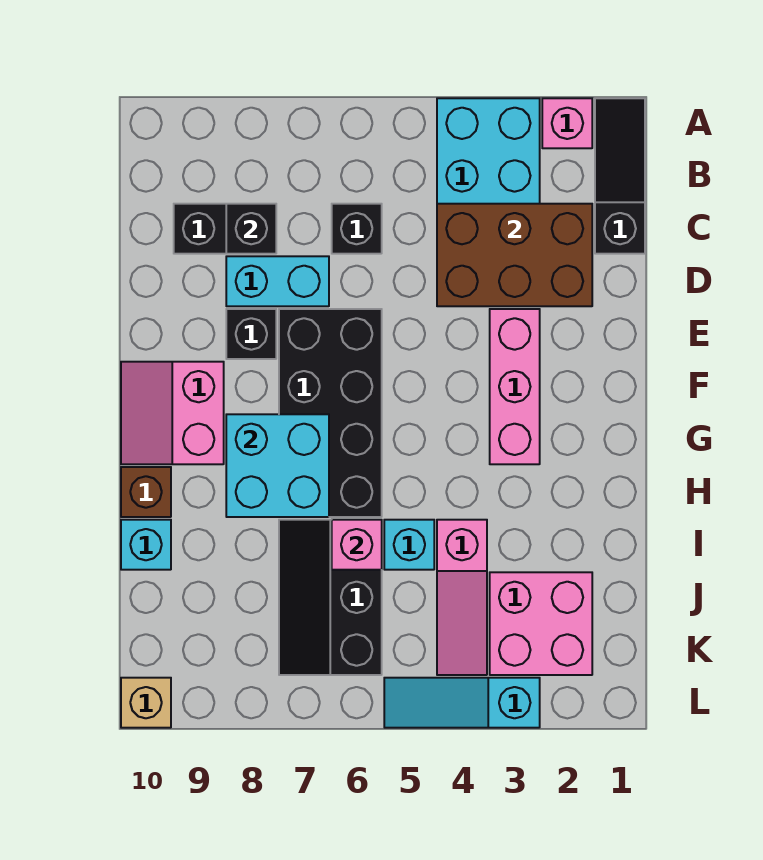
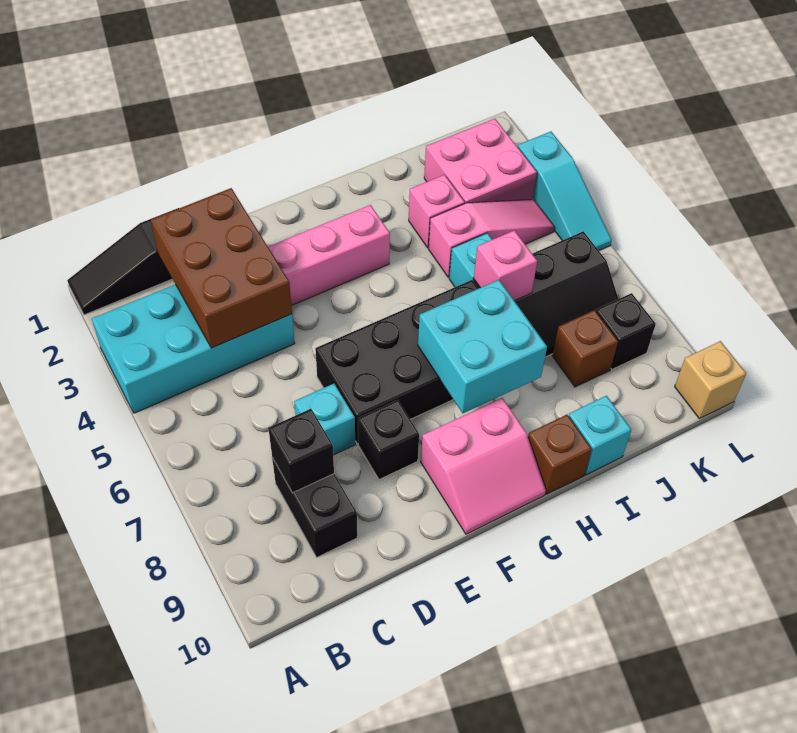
pink brick A2 level 1 -> pink brick I3 level 1
black brick C6 level 1 -> black brick K8 level 1
cyan brick D7:D8 level 1 -> cyan brick D7 level 1
none -> brown brick J8 level 1

